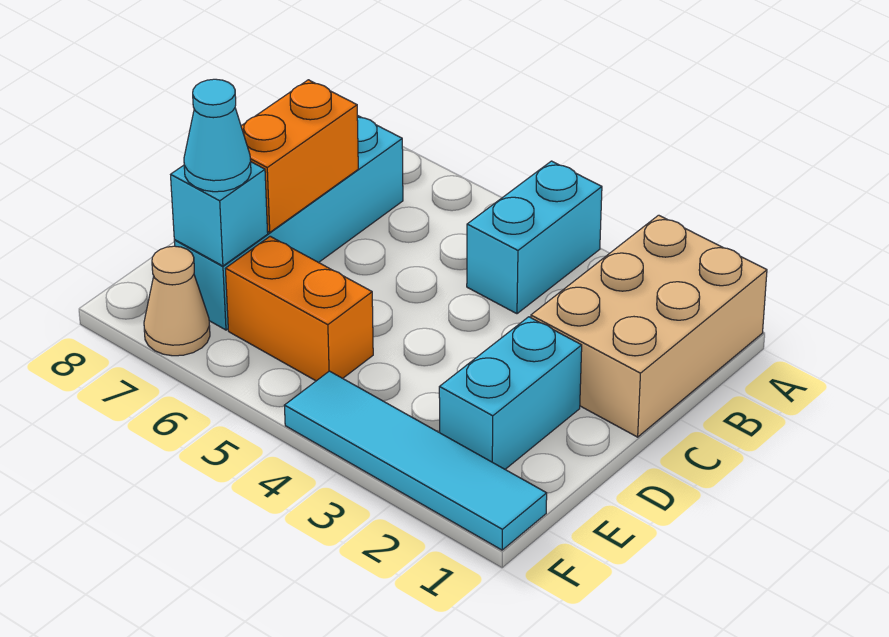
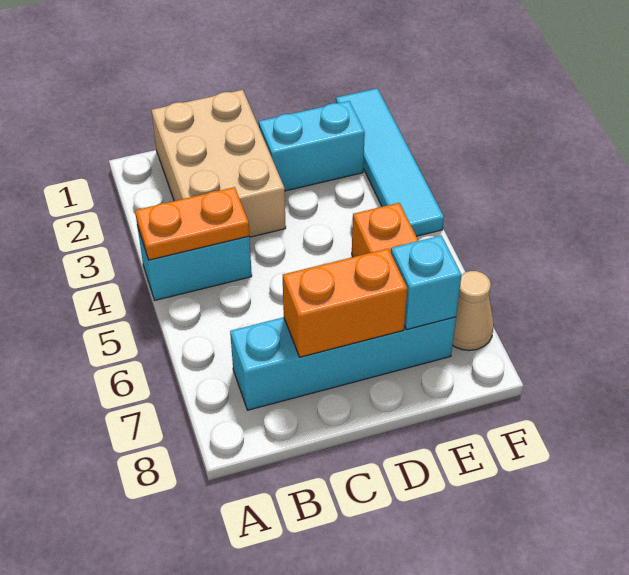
tan brick A1:C2 level 1 -> tan brick B1:C3 level 1
none -> orange plate A4:B4 level 2
cyan cone E7 level 3 -> none

